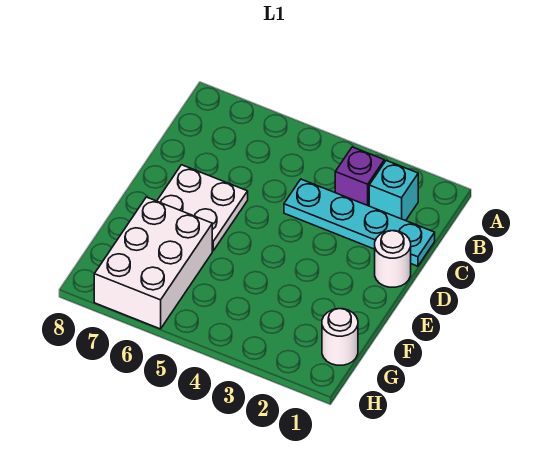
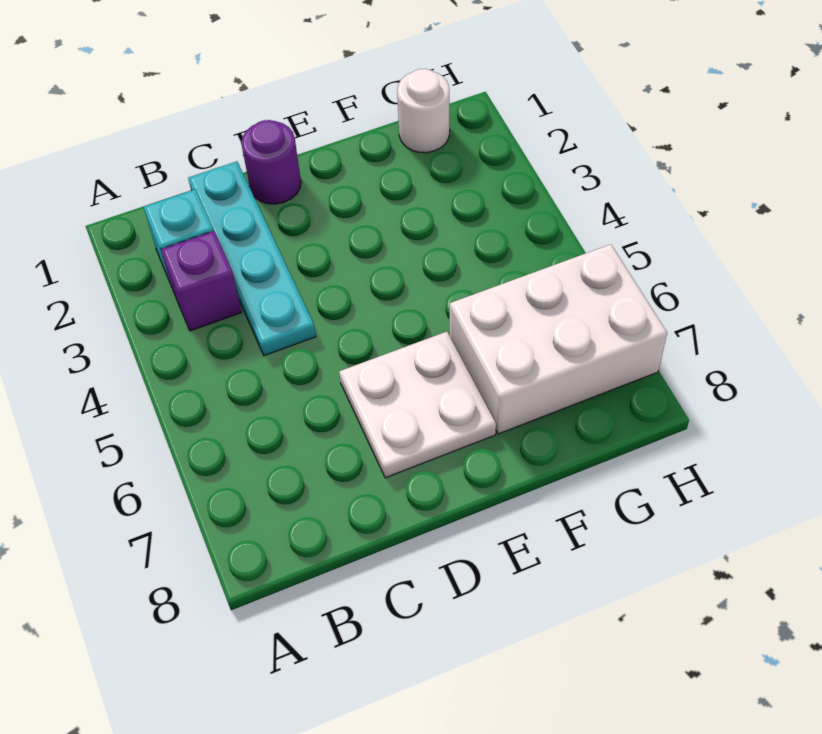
white round brick D1 level 1 -> purple round brick D1 level 1

